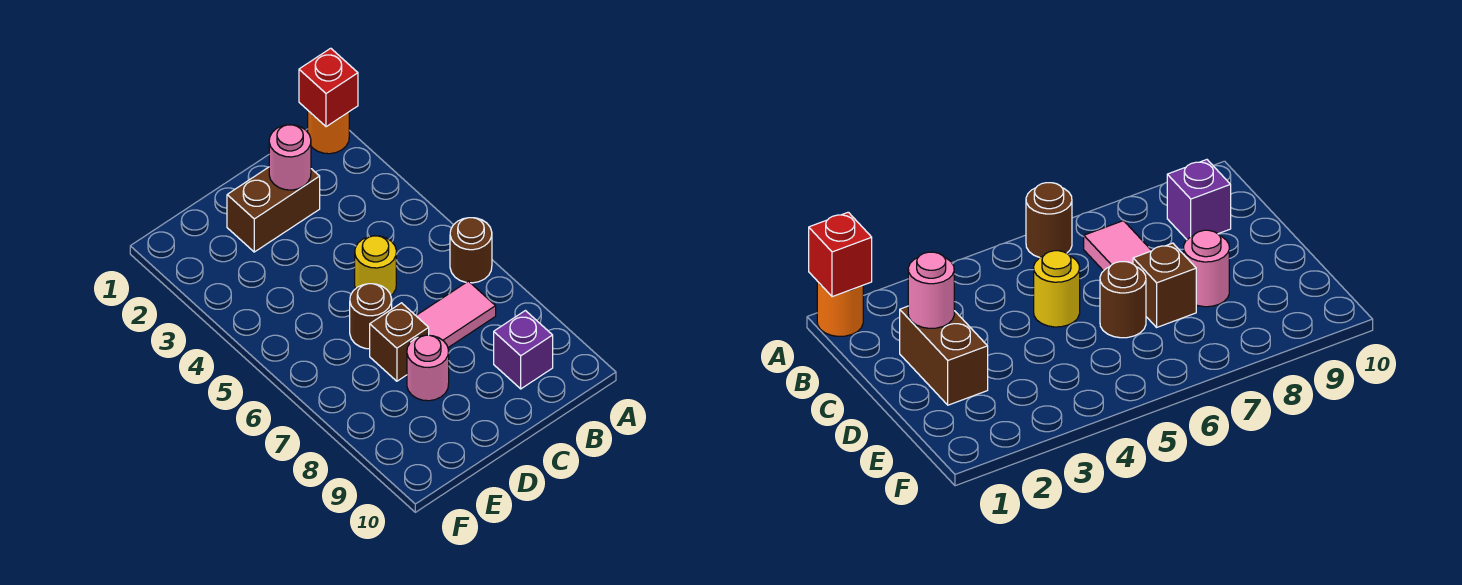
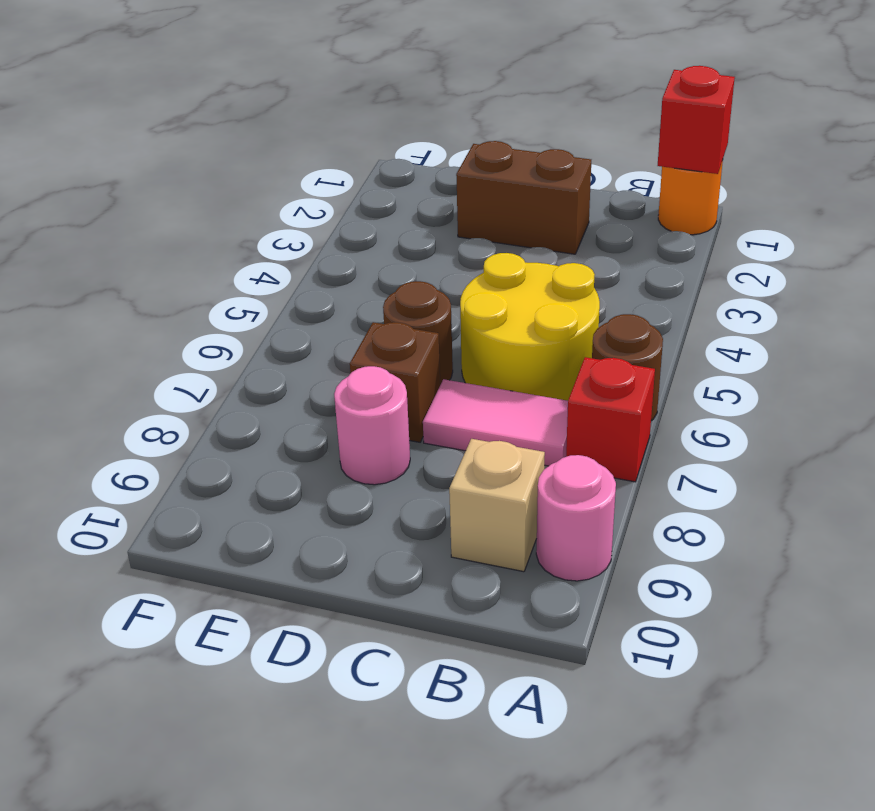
none -> red brick A7 level 1
purple brick B9 level 1 -> tan brick B9 level 1
pink round brick C2 level 2 -> pink round brick A9 level 1
yellow round brick C5 level 1 -> yellow round brick B5:C6 level 1

